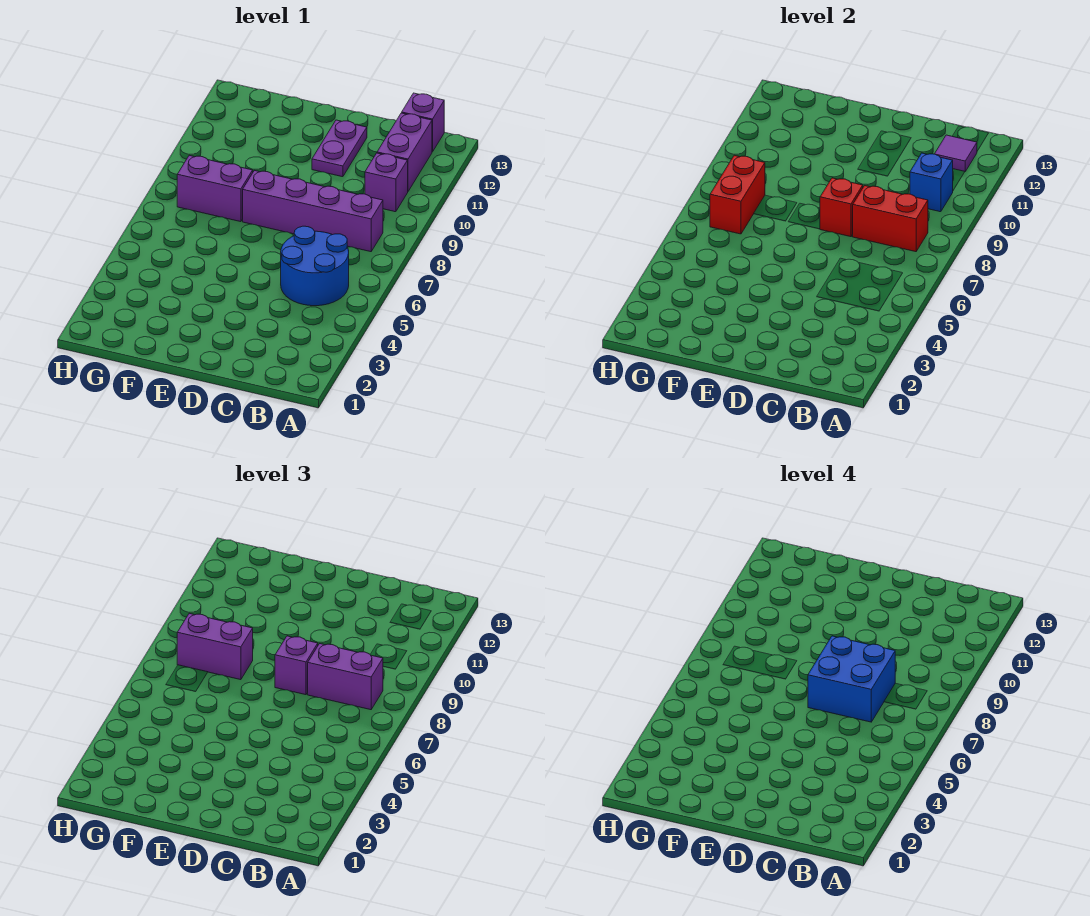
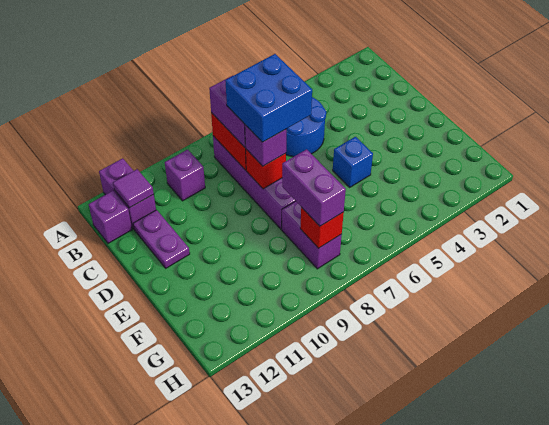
blue brick B10 level 2 -> blue brick E5 level 1
purple brick B11:B12 level 1 -> purple brick A12:B12 level 1
purple plate D11:D12 level 1 -> purple plate C12:D12 level 1
red brick G7:G8 level 2 -> red brick G8 level 2

